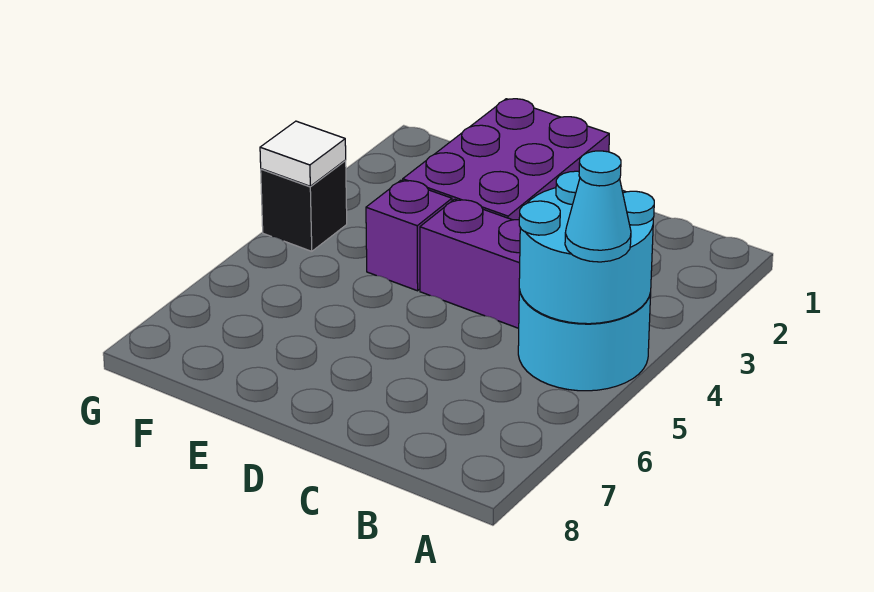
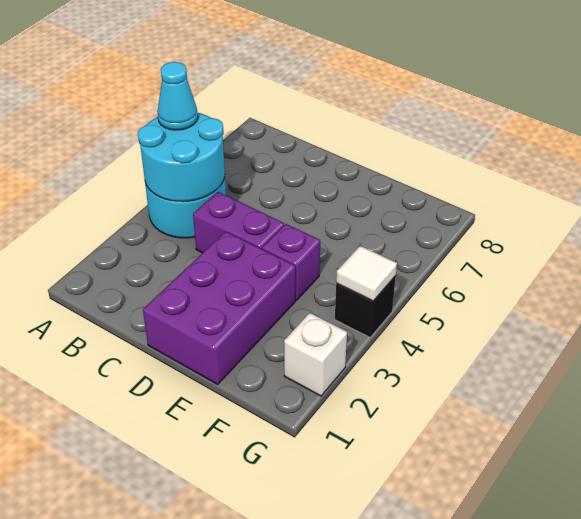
none -> white brick G2 level 1

